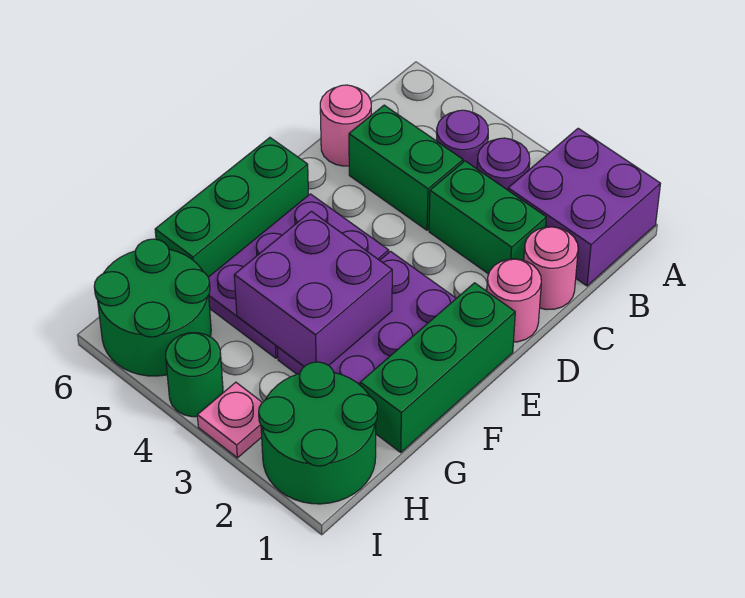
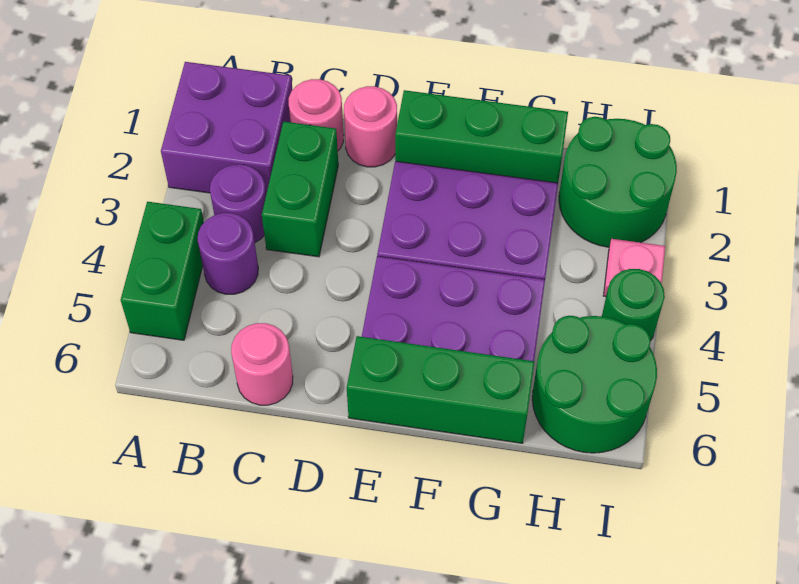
green brick C4:C5 level 1 -> green brick A4:A5 level 1
purple brick F3:G4 level 2 -> none

